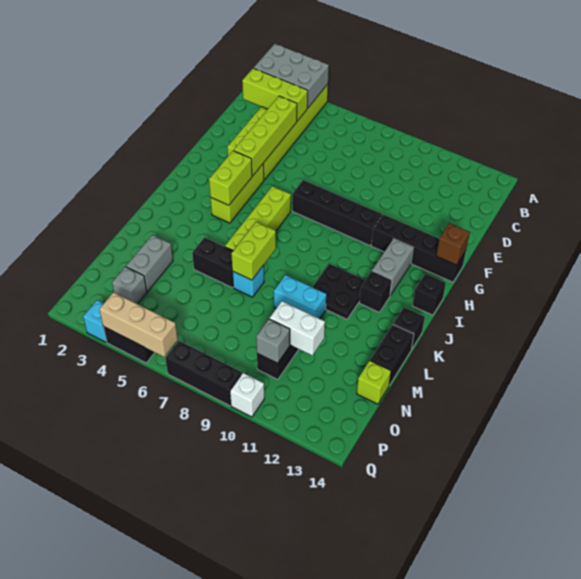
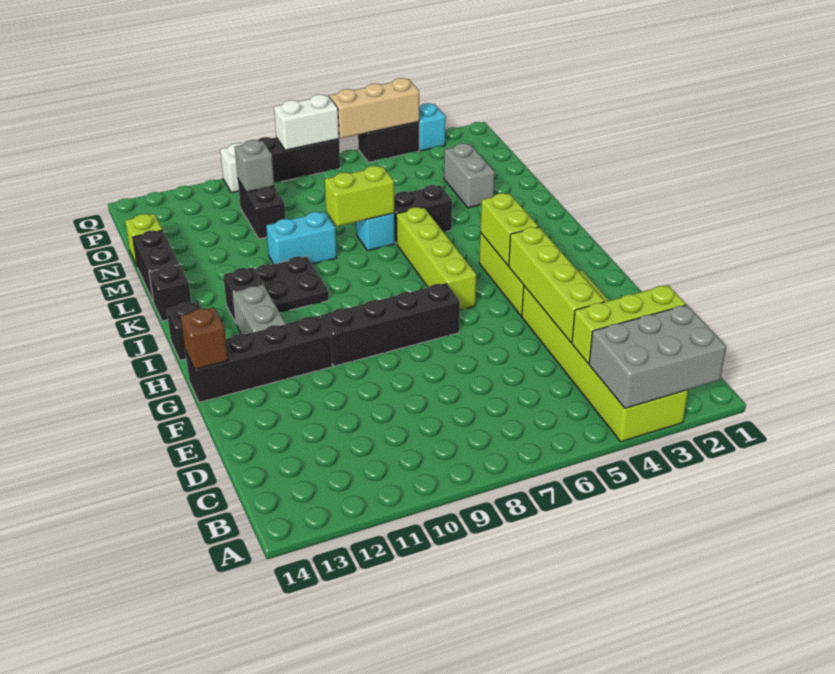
lime brick K7:L7 level 2 -> lime brick L7:L8 level 2
white brick N10:N11 level 2 -> white brick Q7:Q8 level 2
grey brick O3 level 1 -> none

